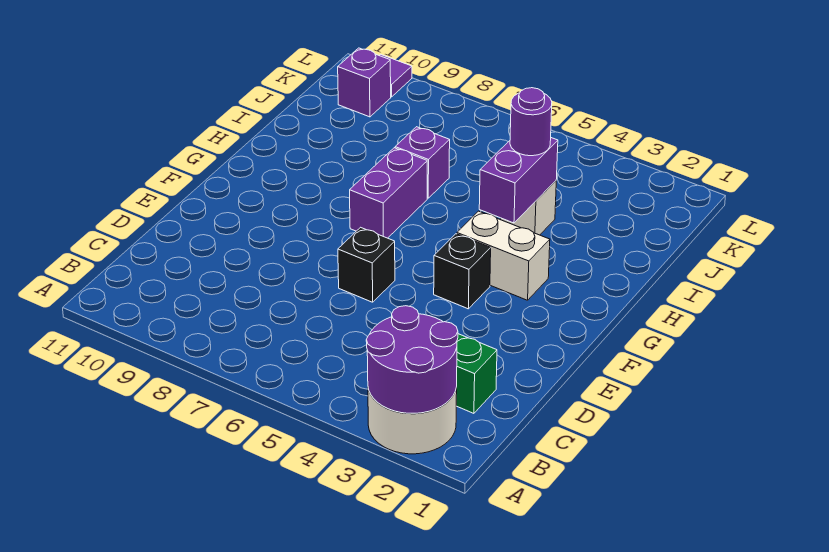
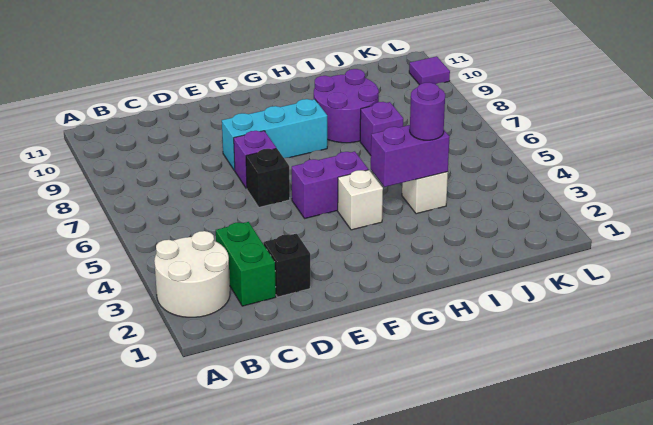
purple round brick A2:B3 level 2 -> purple round brick H8:I9 level 1
none -> cyan brick E8:G8 level 1
black brick F4 level 1 -> black brick D2 level 1
white brick G3:G4 level 1 -> white brick G4 level 1
purple brick G7:H7 level 1 -> purple brick F5:G5 level 1
purple brick K10 level 1 -> purple brick E7 level 1

